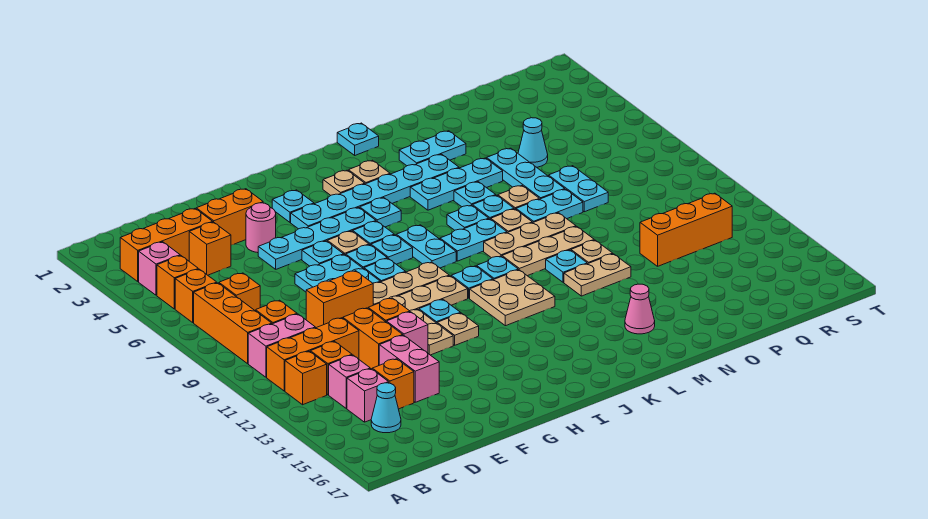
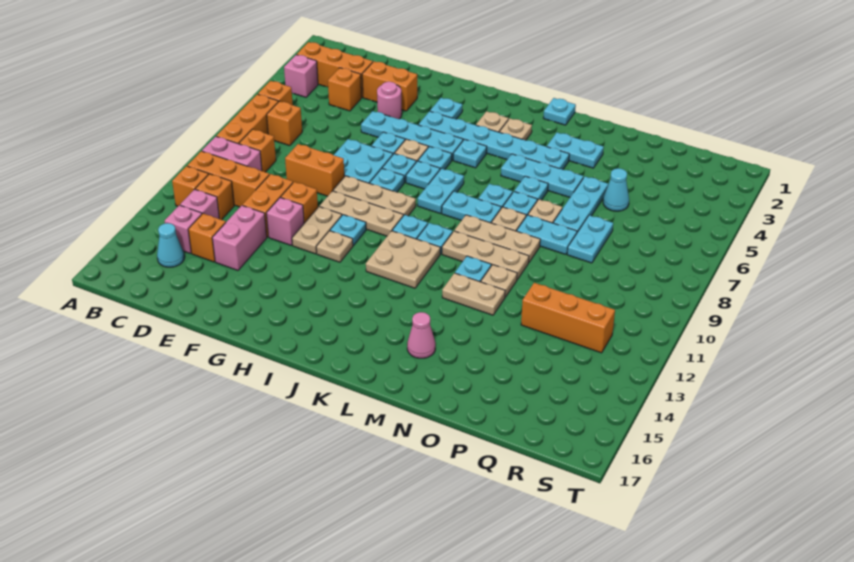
orange brick B5 level 1 -> none

